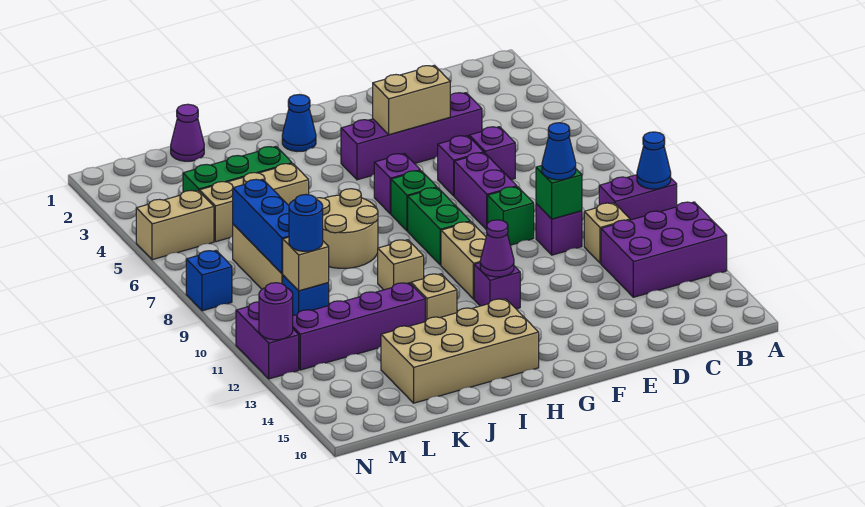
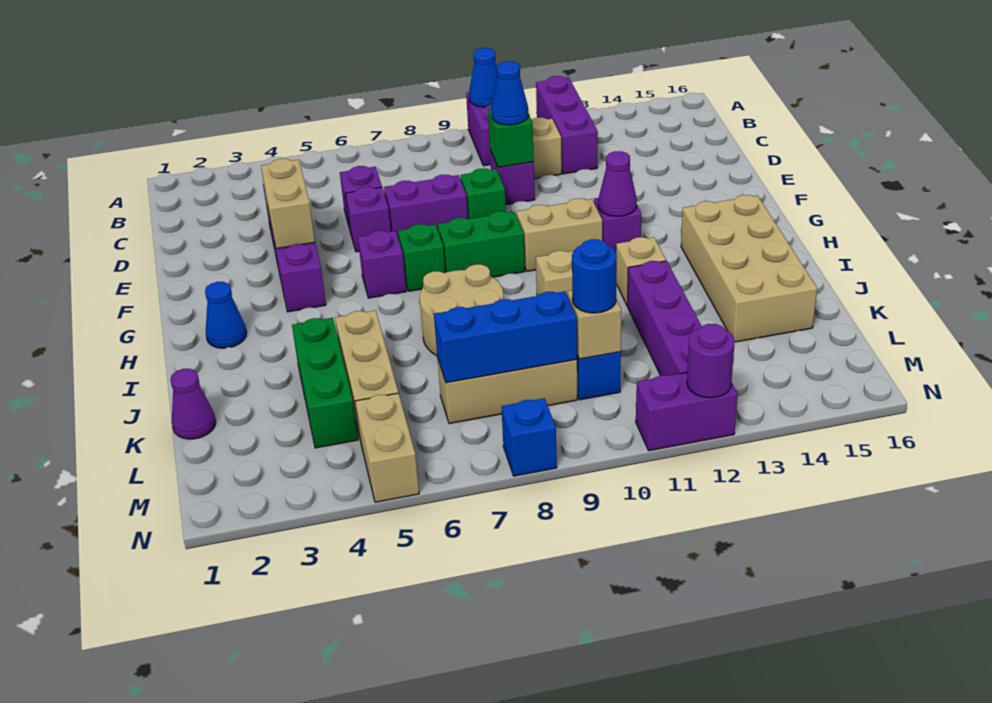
purple brick A12:C13 level 1 -> purple brick A12:C12 level 1

